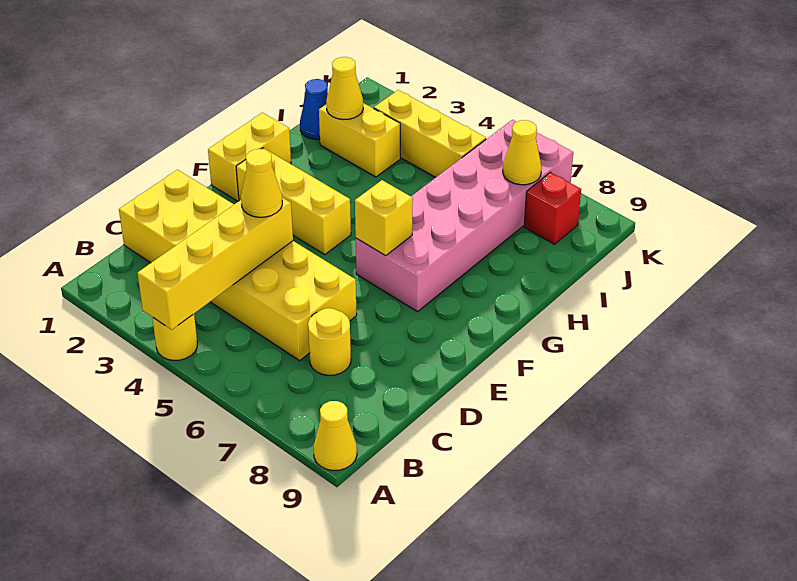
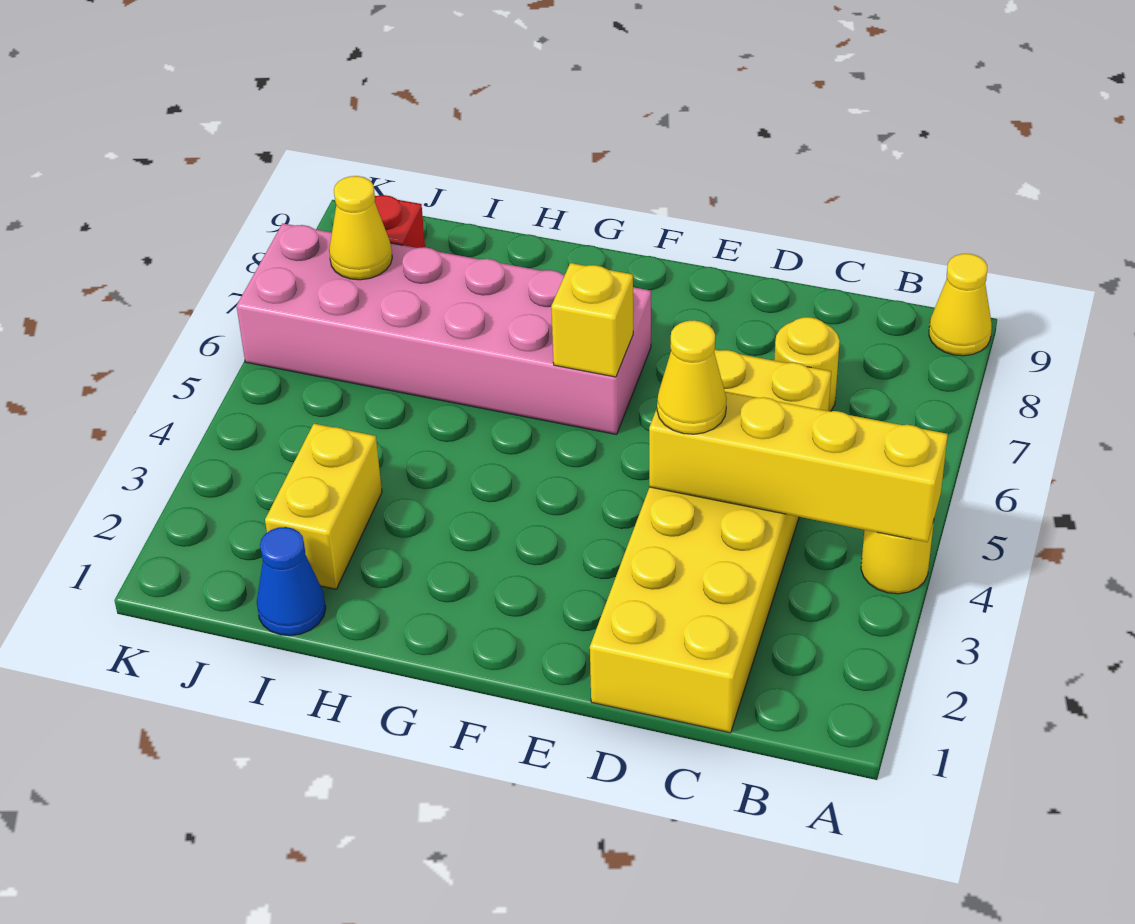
yellow brick F1:G1 level 1 -> none
yellow brick F2:F4 level 1 -> none
yellow cone I2 level 2 -> none
yellow brick J3:J5 level 1 -> none

